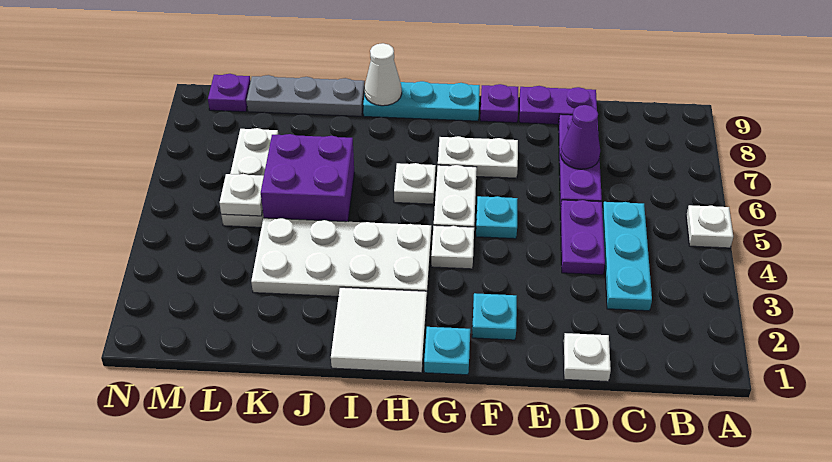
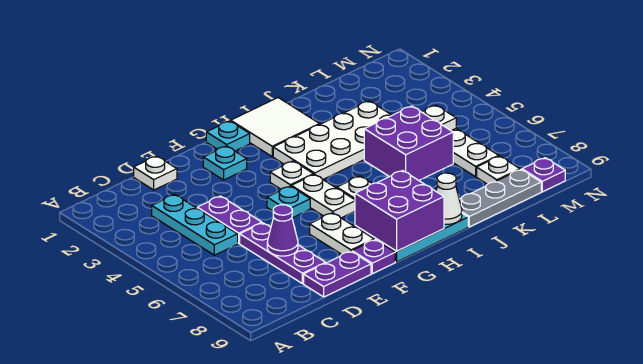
white plate A5 level 1 -> white plate L8 level 1
white plate F7:G7 level 1 -> white plate F7:F8 level 1
none -> purple brick G8:H9 level 2

